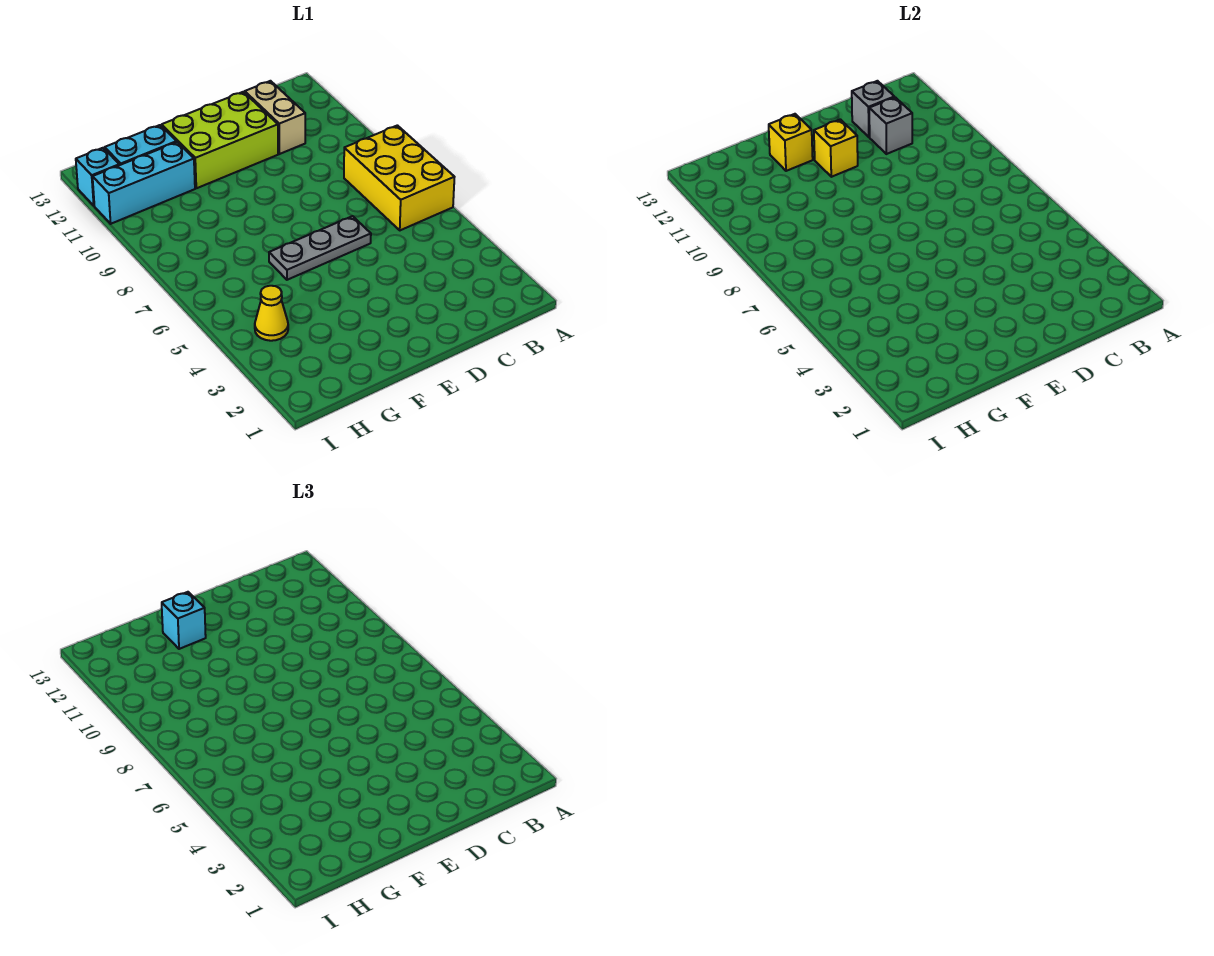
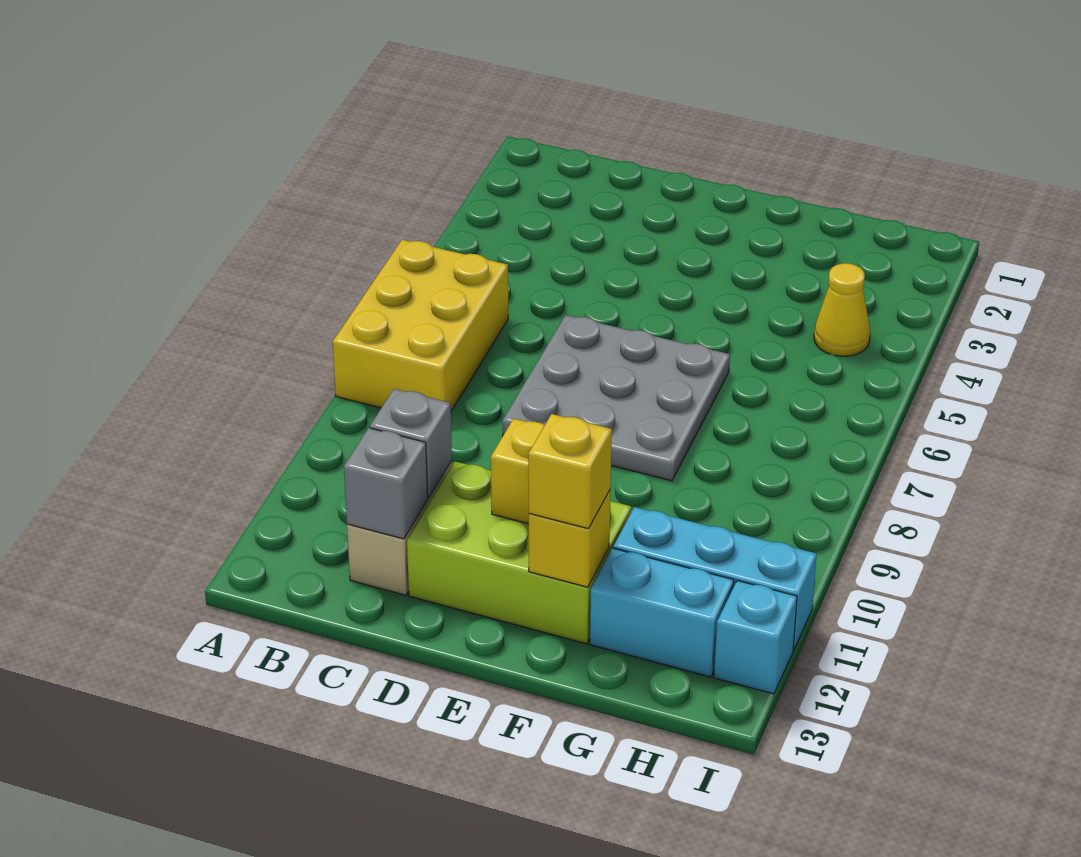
grey plate D6:F6 level 1 -> grey plate D6:F8 level 1
cyan brick F12 level 3 -> yellow brick F12 level 3

